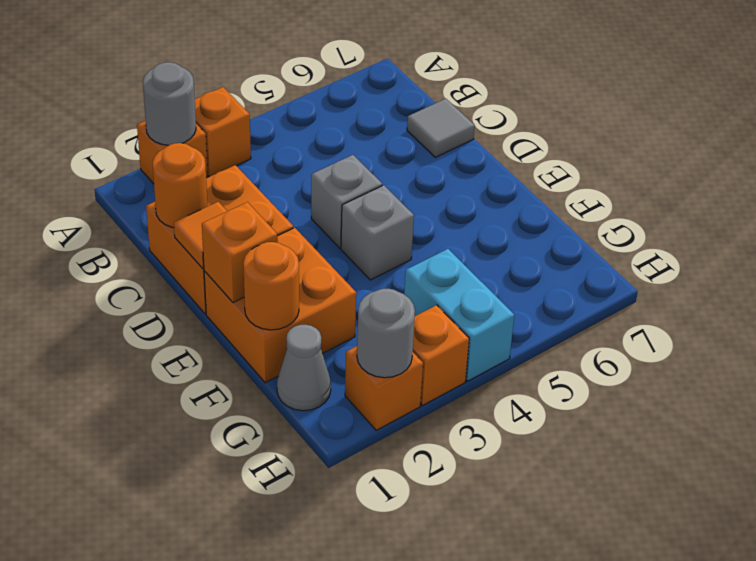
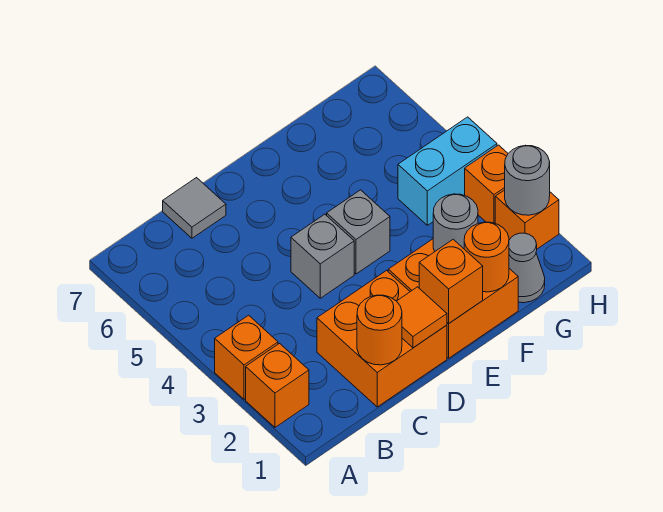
grey round brick A2 level 2 -> grey round brick F2 level 2

